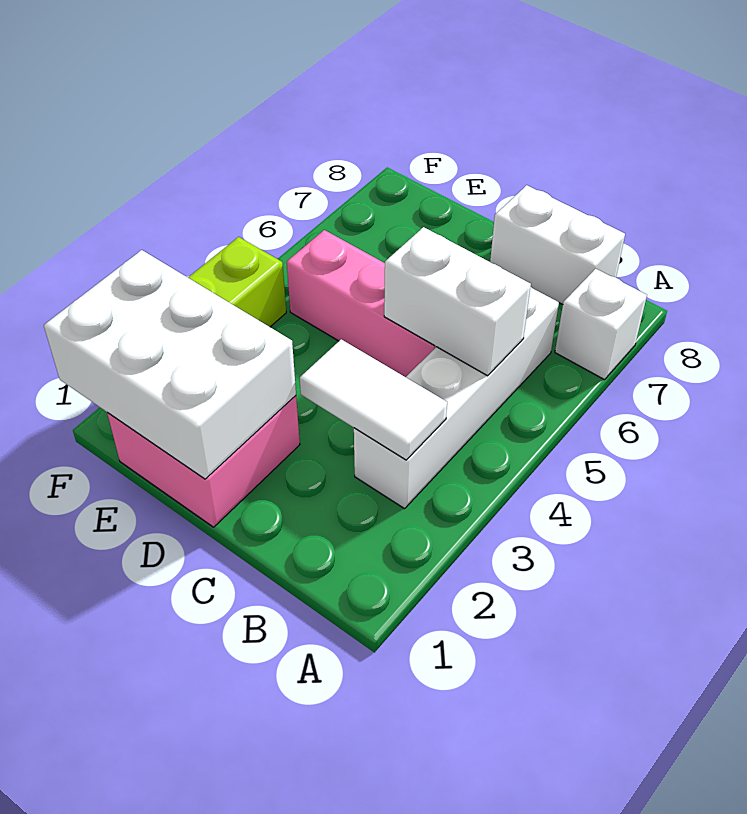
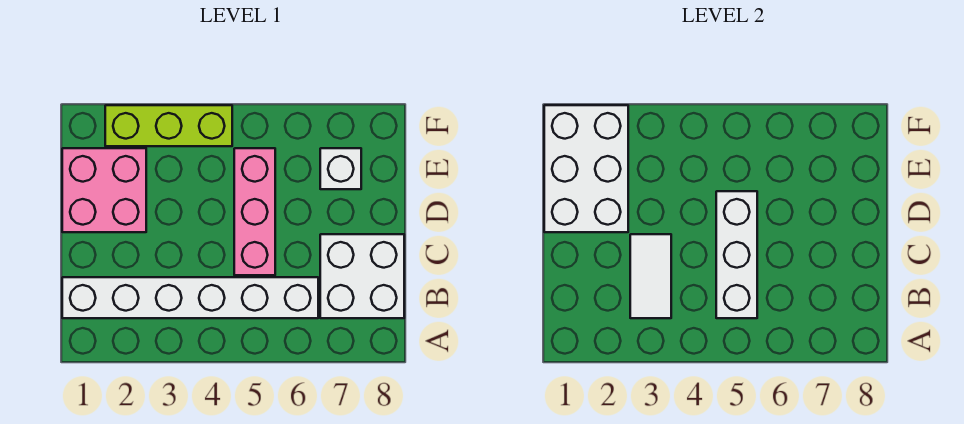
white brick A7 level 1 -> white brick E7 level 1
white brick B3:B6 level 1 -> white brick B1:B6 level 1
white brick B5:C5 level 2 -> white brick B5:D5 level 2
white brick B8:C8 level 1 -> white brick B7:C8 level 1

